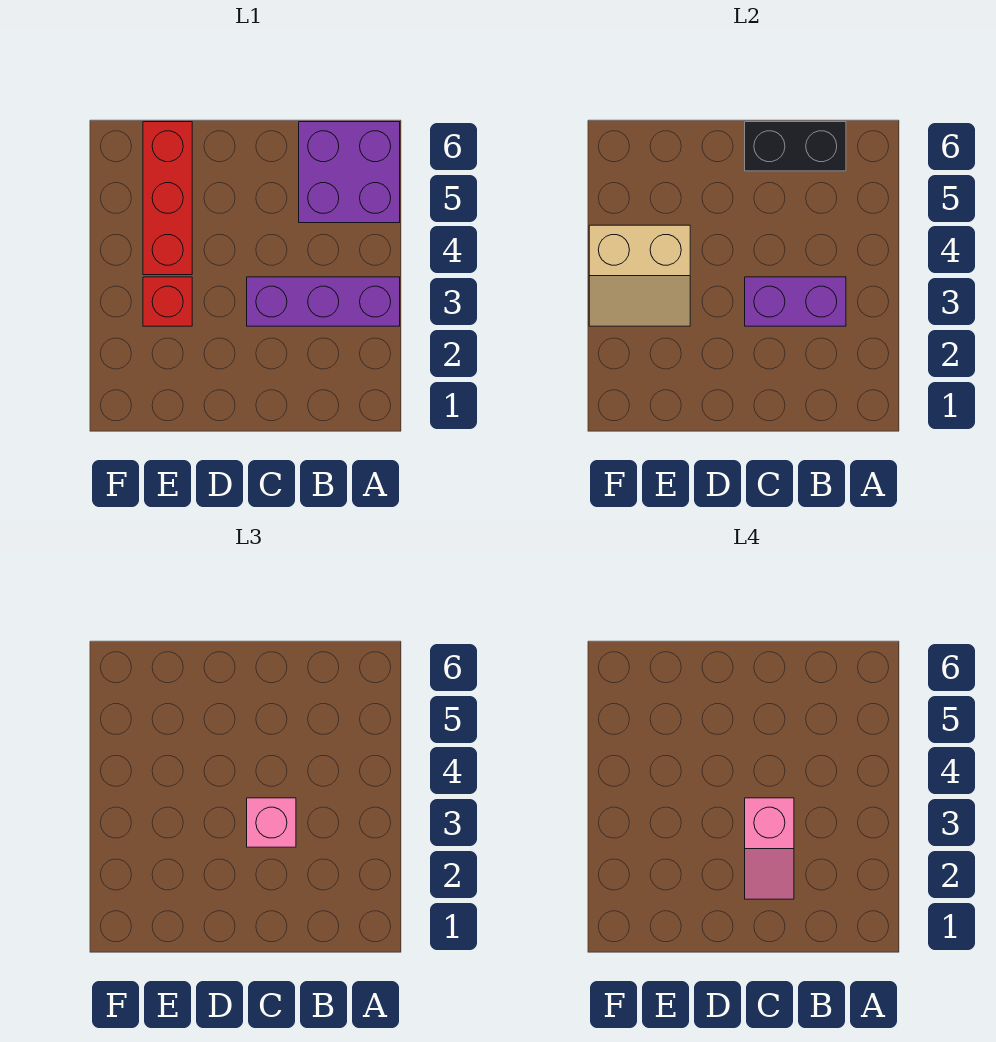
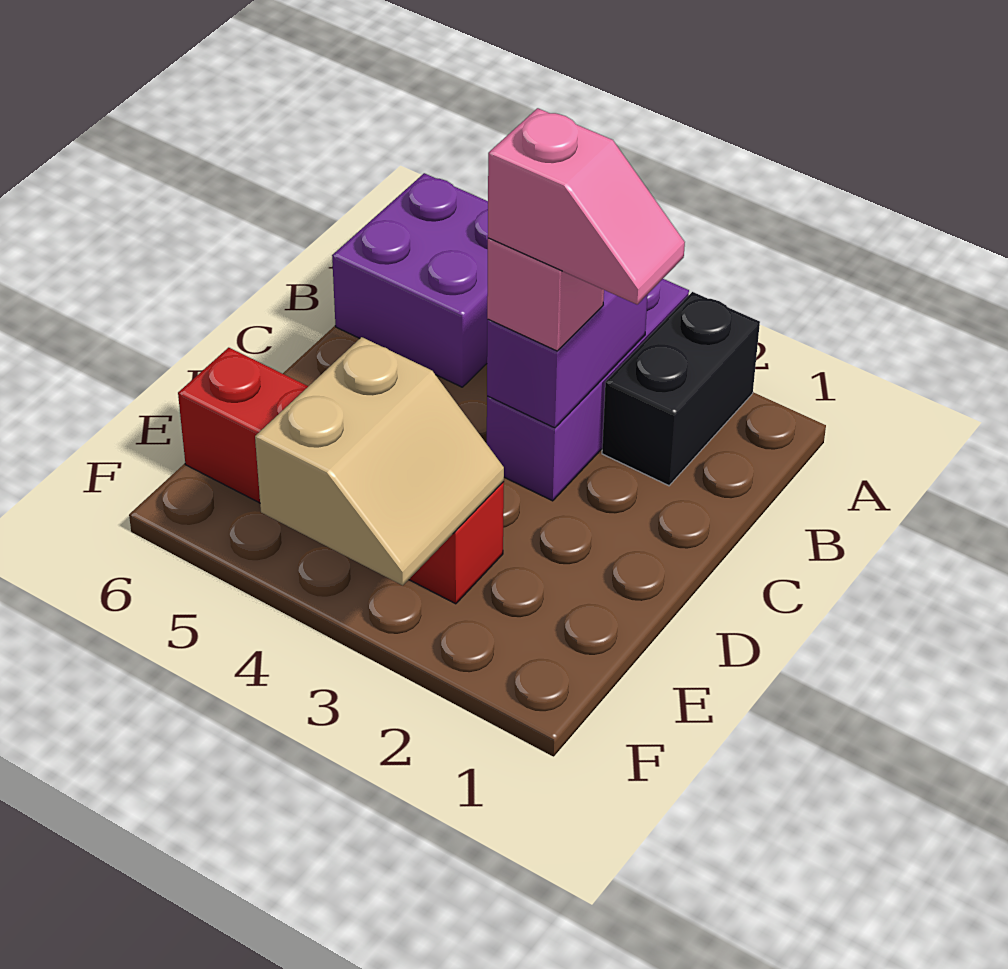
black brick B6:C6 level 2 -> black brick A2:B2 level 1

